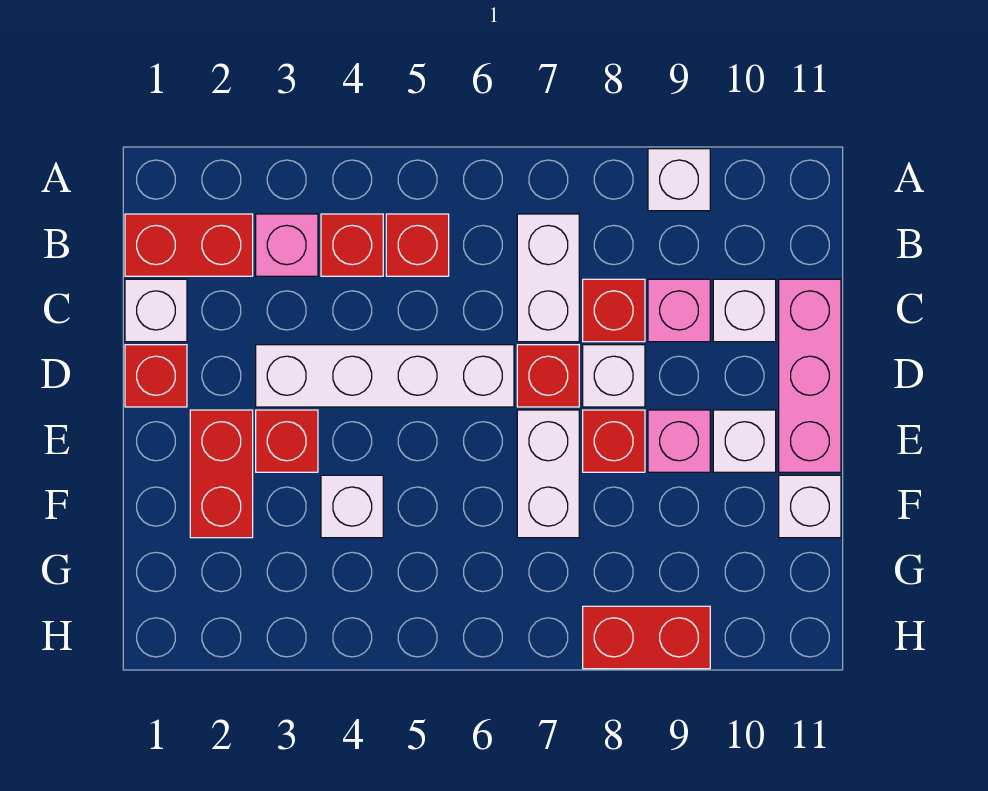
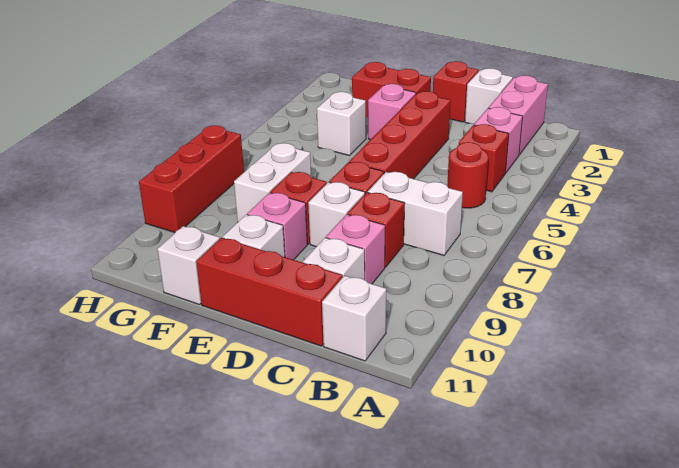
white brick A9 level 1 -> white brick B11 level 1
red brick B1:B2 level 1 -> pink brick B1:B2 level 1
red brick B5 level 1 -> red round brick B5 level 1
pink brick C11:E11 level 1 -> red brick C11:E11 level 1
white brick D3:D6 level 1 -> red brick D3:D6 level 1
red brick E3 level 1 -> pink brick E3 level 1
white brick E7:F7 level 1 -> white brick F7:F8 level 1
red brick H8:H9 level 1 -> red brick H7:H9 level 1

